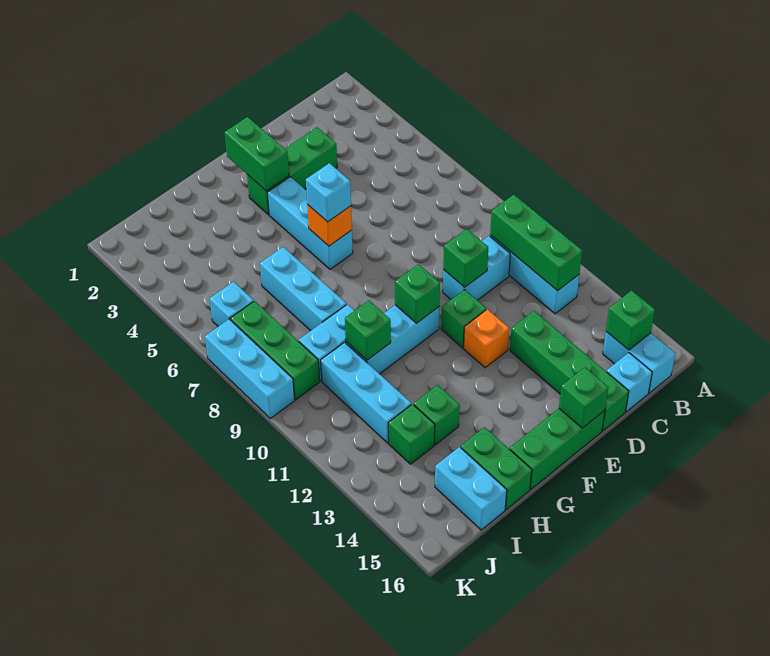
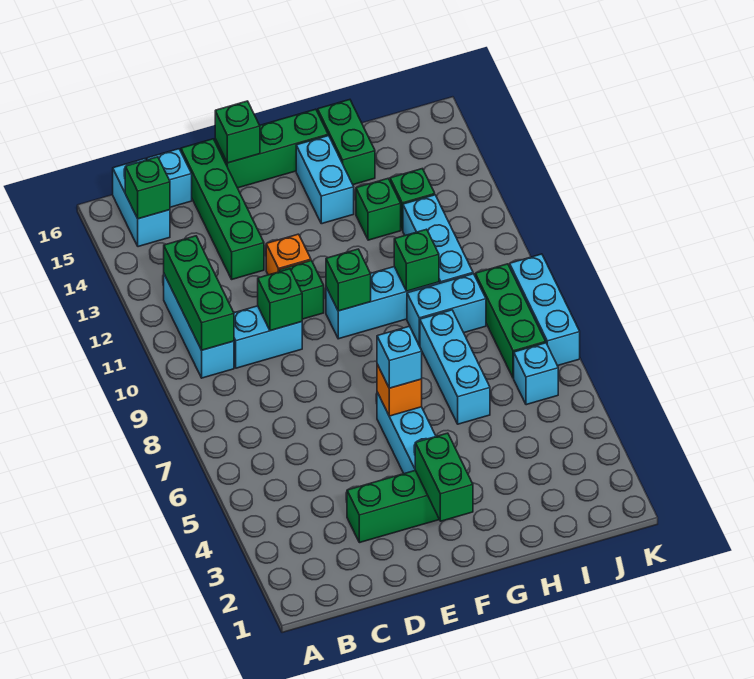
cyan brick I15:I16 level 1 -> cyan brick G14:G15 level 1

